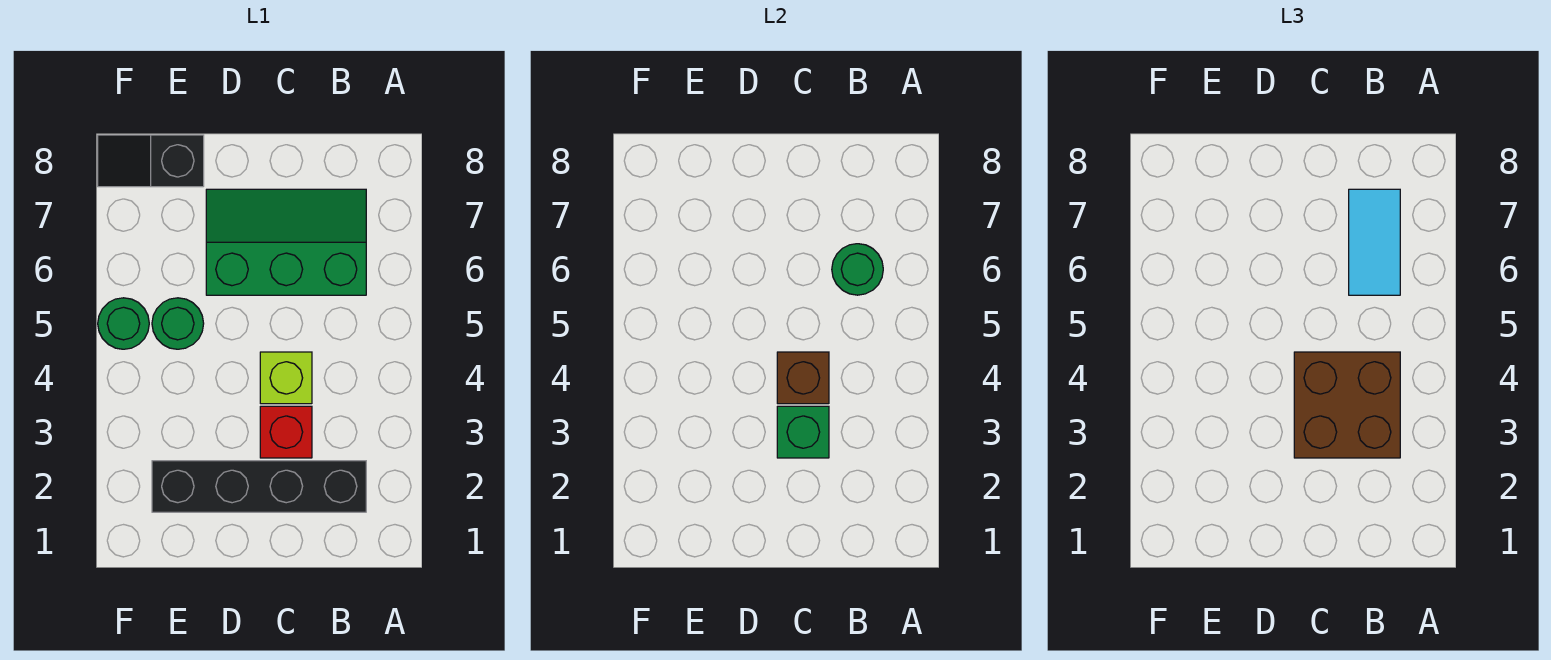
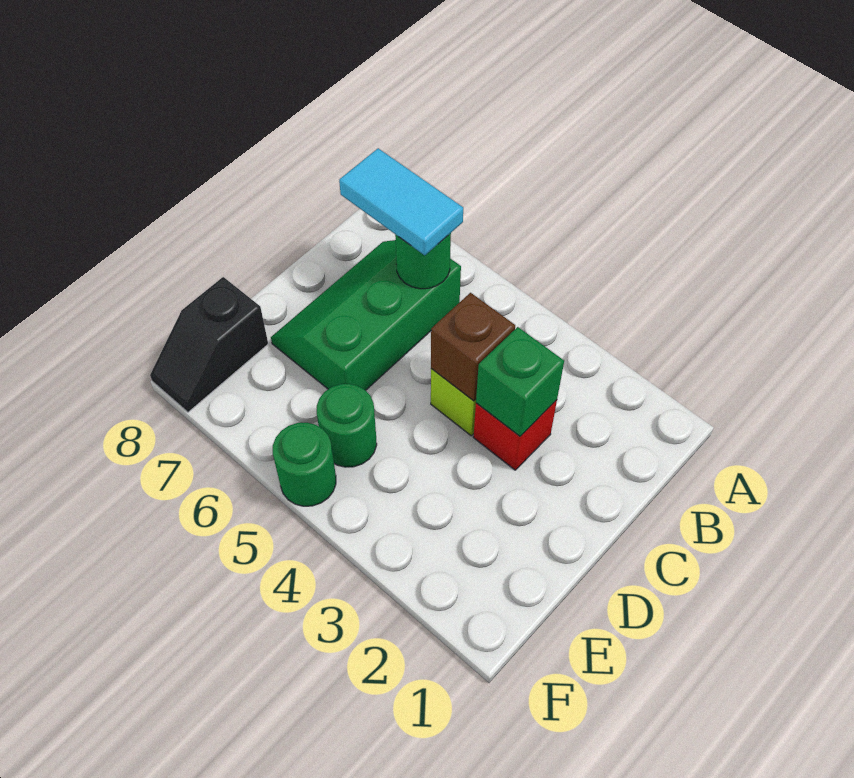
black brick B2:E2 level 1 -> none
brown brick B3:C4 level 3 -> none

